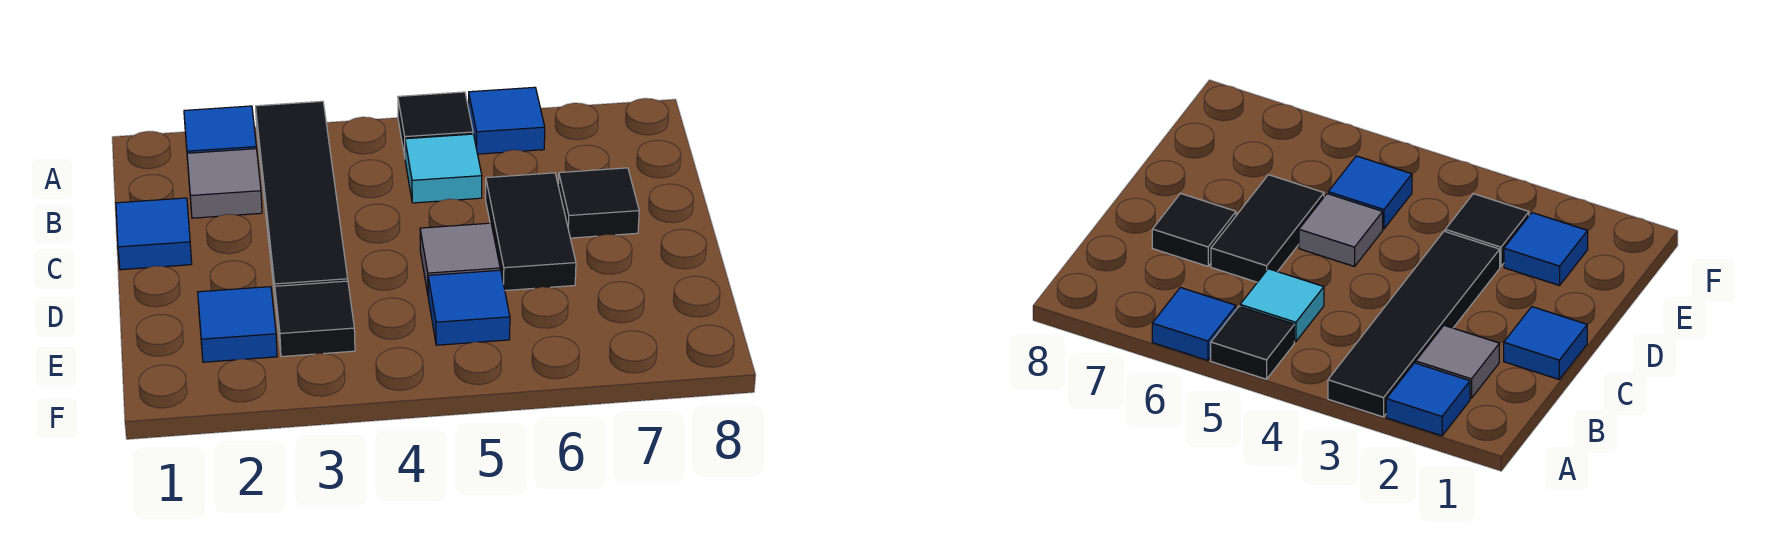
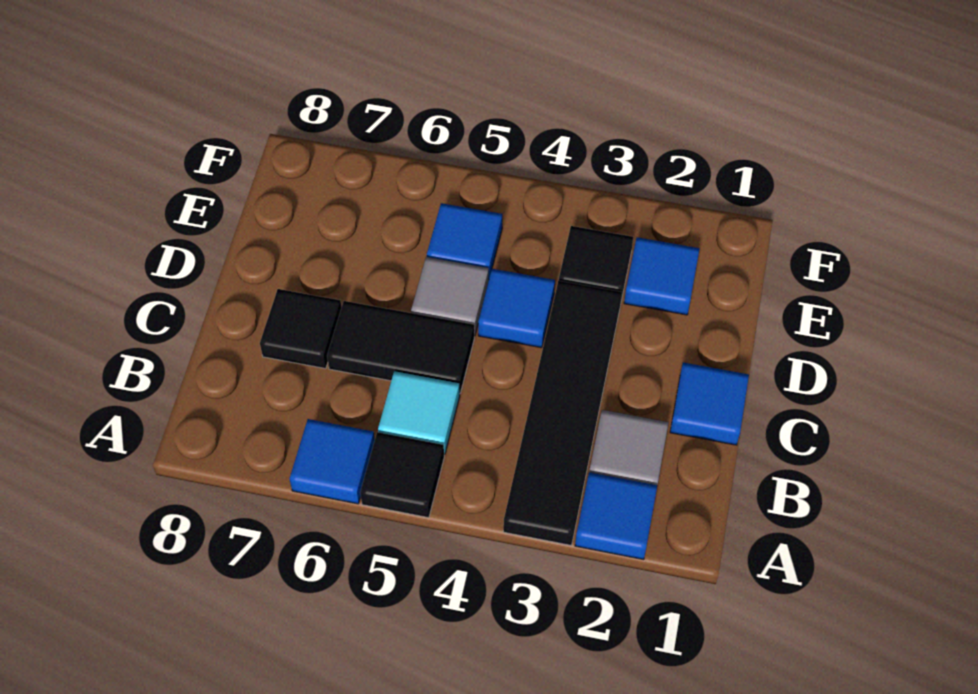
black tile C6:D6 level 1 -> black tile C5:C6 level 1
none -> blue tile D4 level 1

